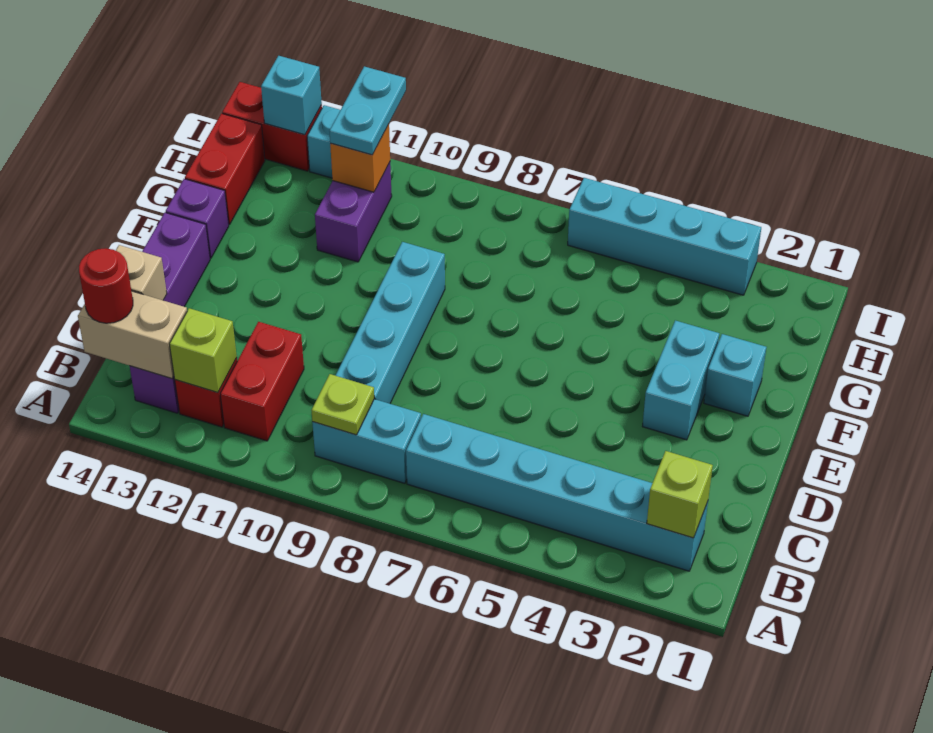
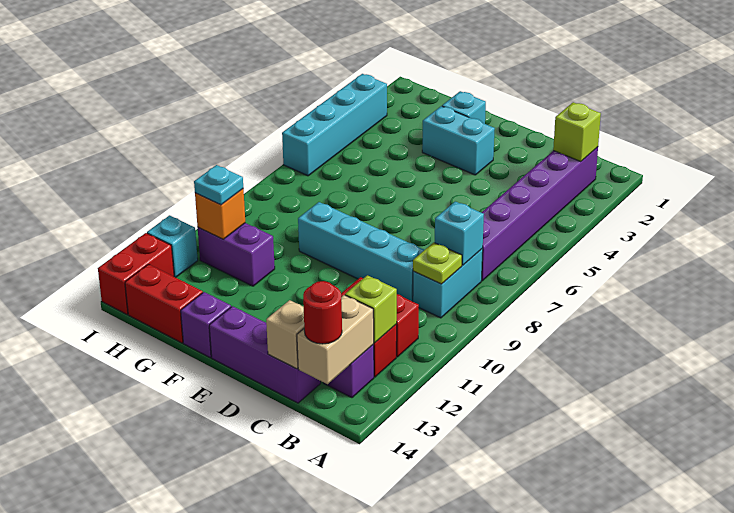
cyan brick B2:B7 level 1 -> purple brick B2:B7 level 1
cyan plate H11:I11 level 3 -> cyan plate H11 level 3
cyan brick I13 level 2 -> cyan brick B8 level 2

